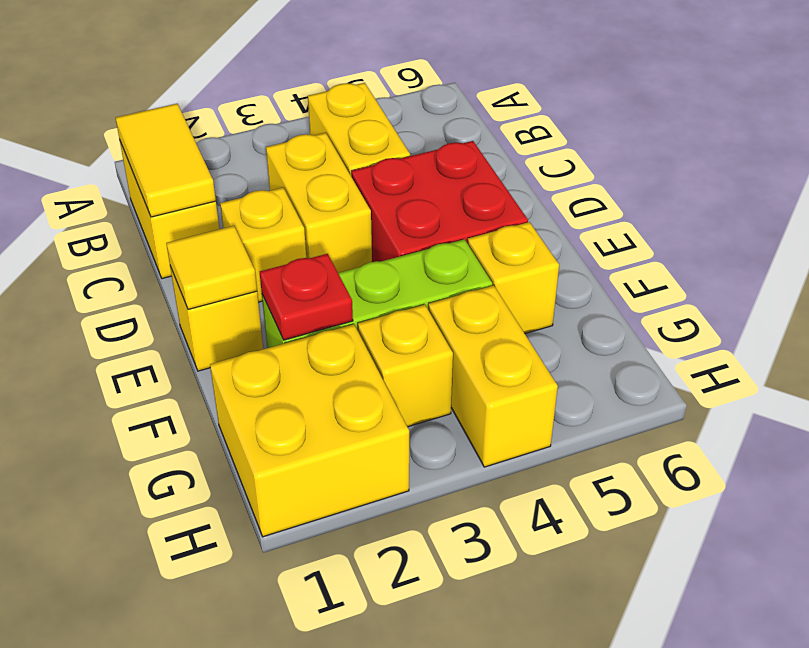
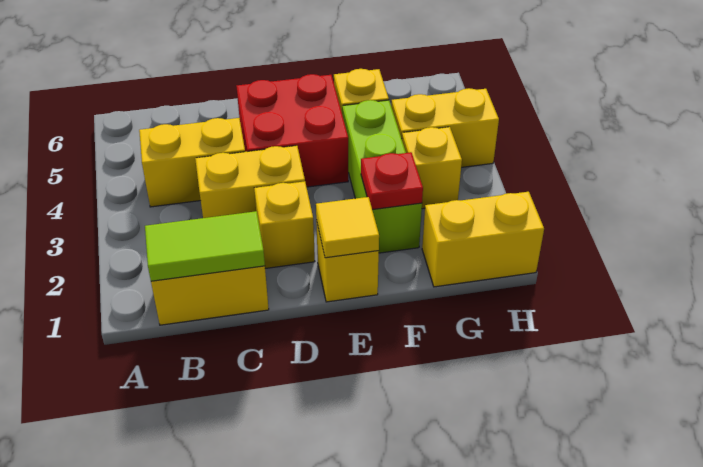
yellow tile B1:C1 level 2 -> lime tile B1:C1 level 2
yellow brick G1:H2 level 1 -> yellow brick G1:H1 level 1

